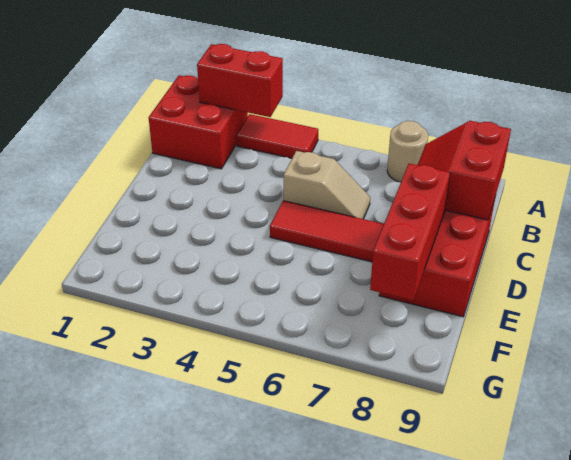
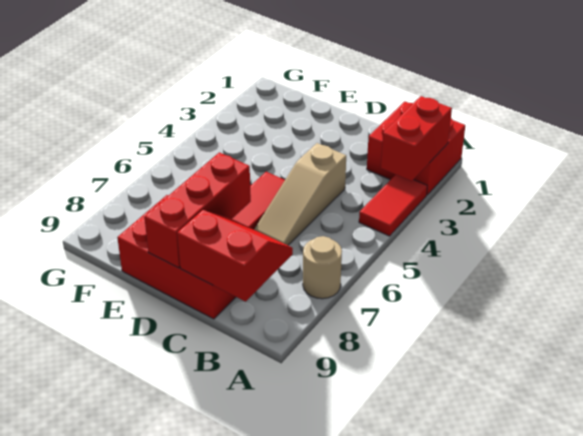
tan slope C5:C6 level 1 top 5 -> tan slope C4:C6 level 1 top 4
red brick D8:F8 level 2 -> red brick D7:D9 level 2

